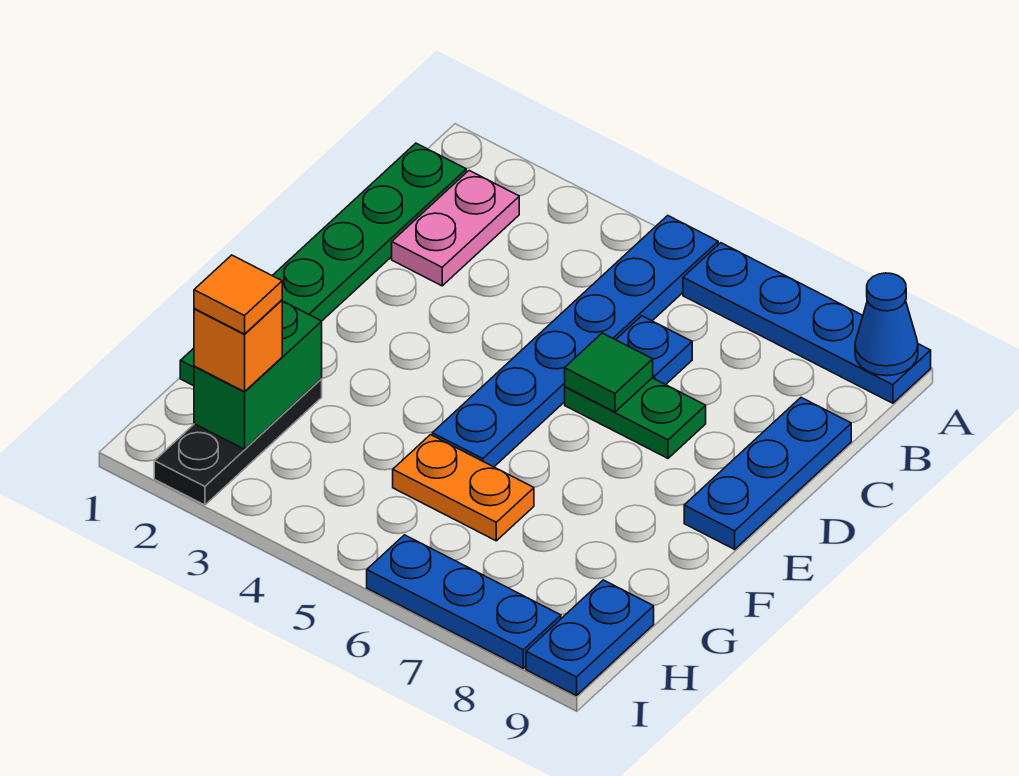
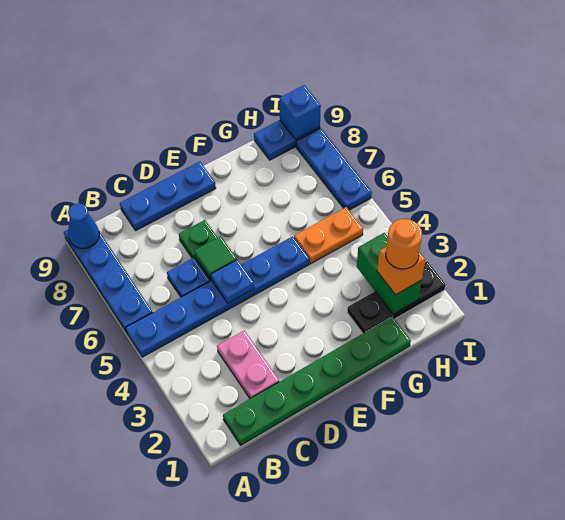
pink plate B2:C2 level 1 -> pink plate C2:C3 level 1
none -> blue plate D5 level 2
green brick G2:H2 level 2 -> green brick H2:H3 level 2
orange plate G5:G6 level 1 -> orange plate G5:H5 level 1
orange tile H2 level 4 -> orange round brick H2 level 4
none -> blue brick I9 level 2

